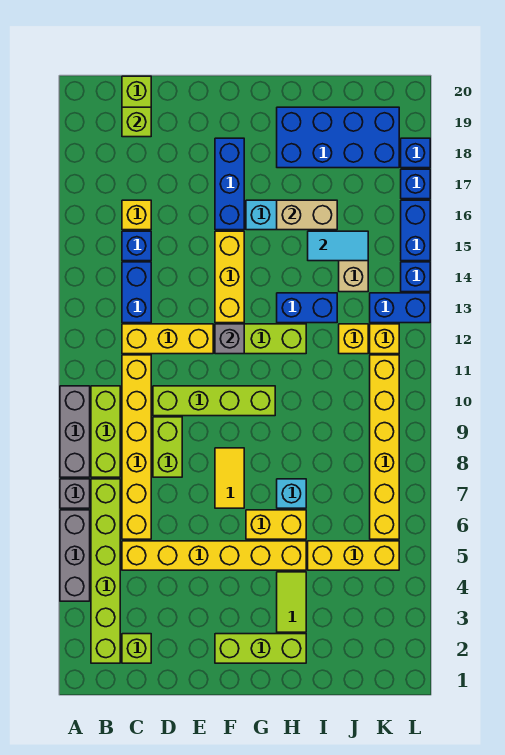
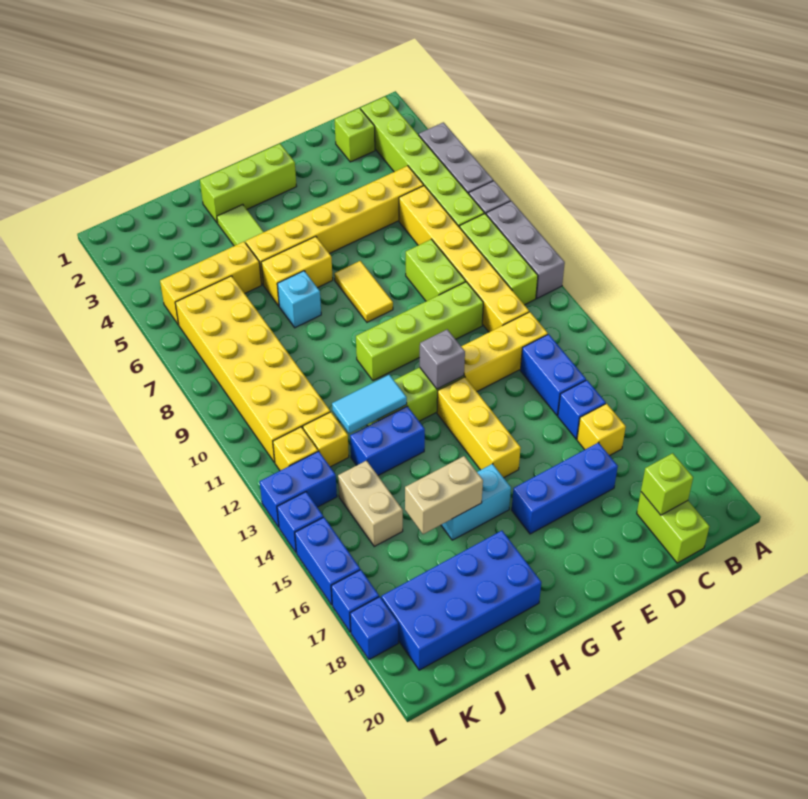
blue brick F16:F18 level 1 -> blue brick D17:F17 level 1
cyan tile I15:J15 level 2 -> cyan tile H12:I12 level 2
yellow brick K6:K11 level 1 -> yellow brick J6:K11 level 1

